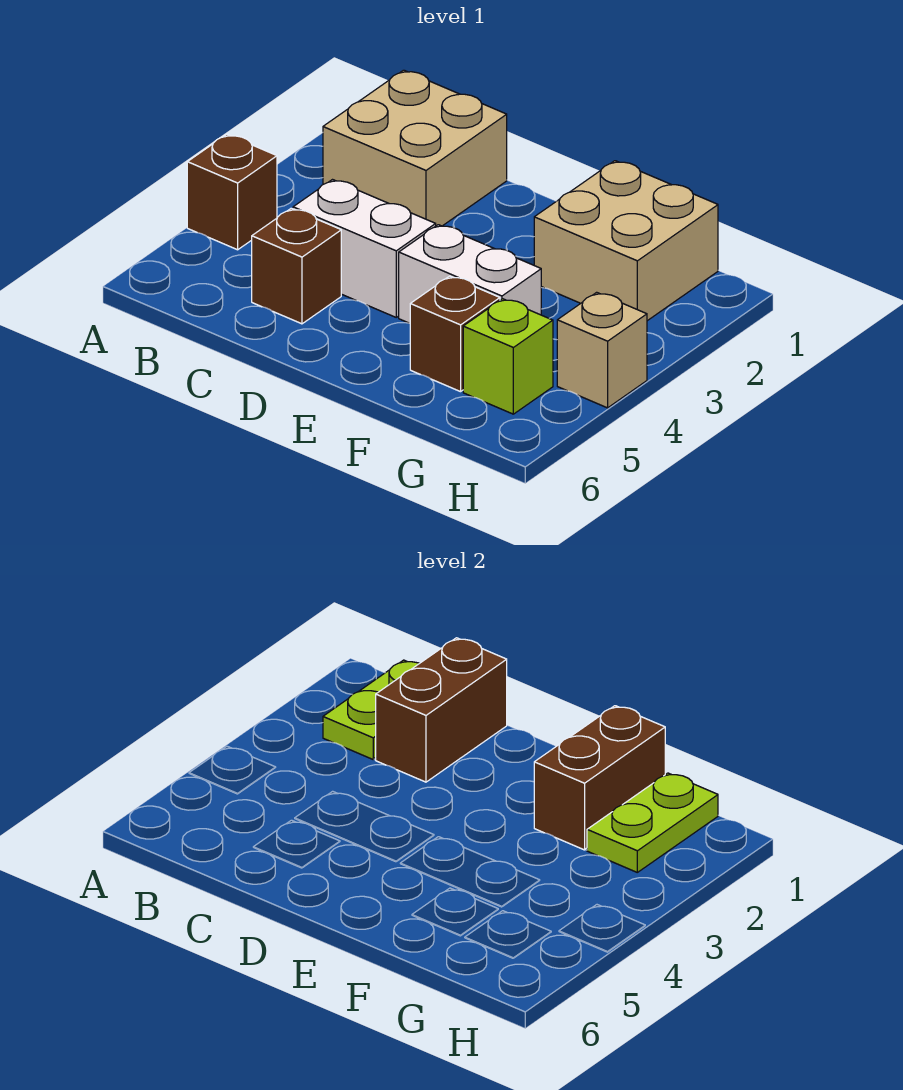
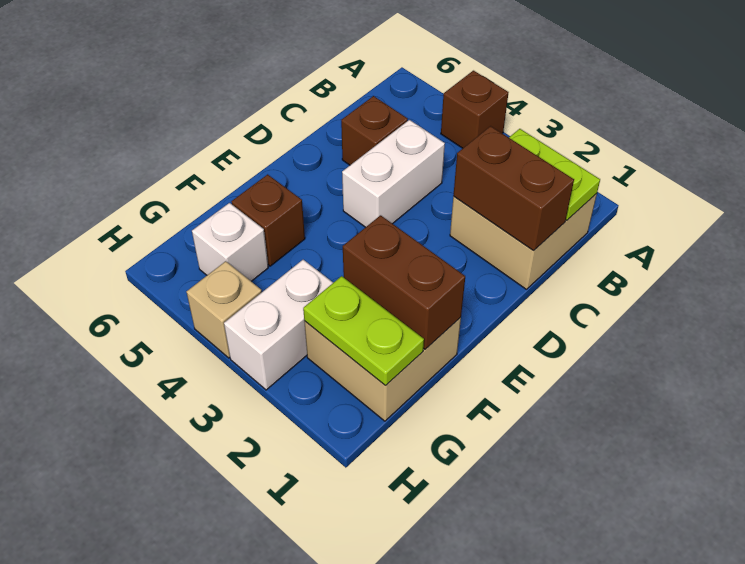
white brick E4:F4 level 1 -> white brick G3:H3 level 1
lime brick G5 level 1 -> white brick G5 level 1

